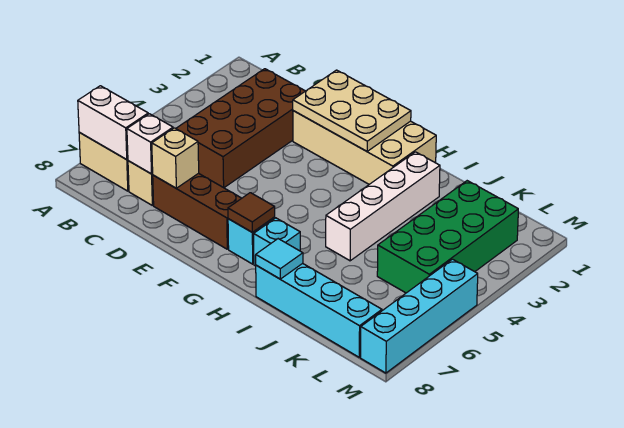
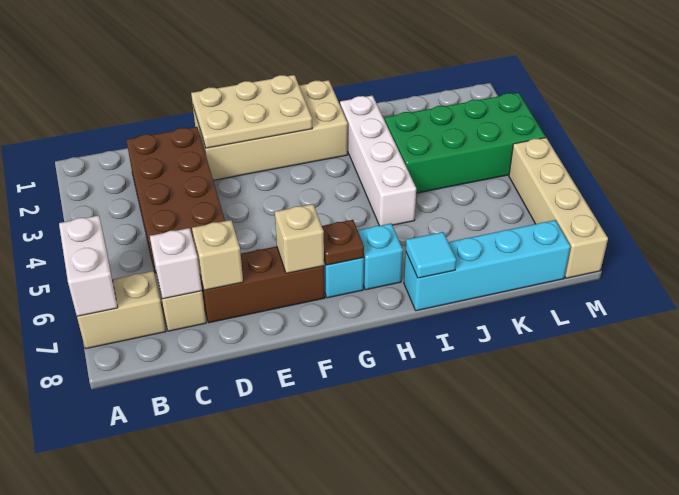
white brick A7:B7 level 2 -> white brick A6:A7 level 2
none -> tan brick F7 level 2
brown tile G7 level 2 -> brown plate G7 level 2
green brick K2:L5 level 1 -> green brick J3:M4 level 1
cyan brick M5:M8 level 1 -> tan brick M5:M8 level 1

